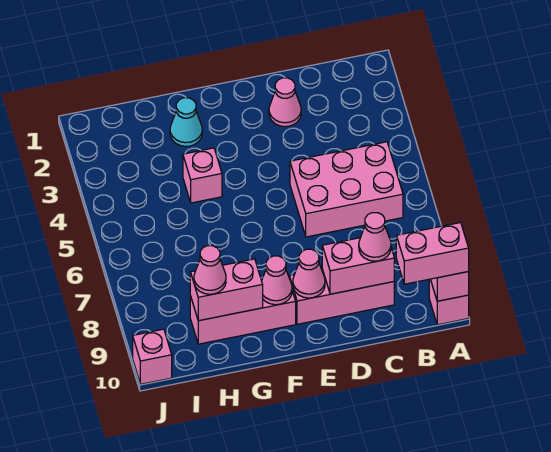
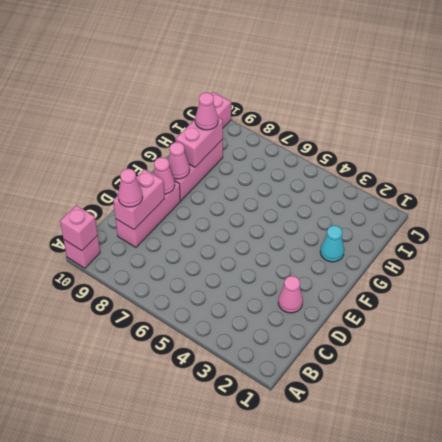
pink brick A10:B10 level 3 -> none
pink brick B5:D6 level 1 -> none
pink brick G4 level 1 -> none

